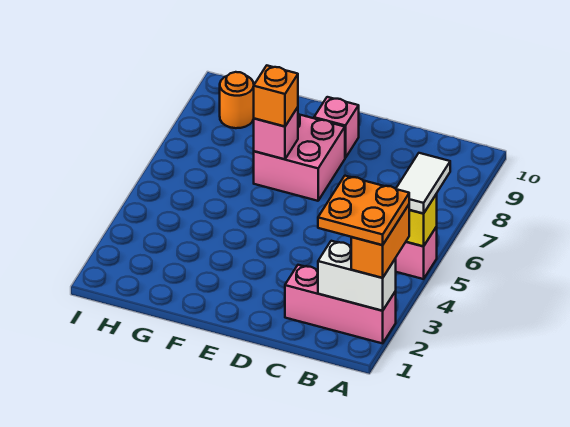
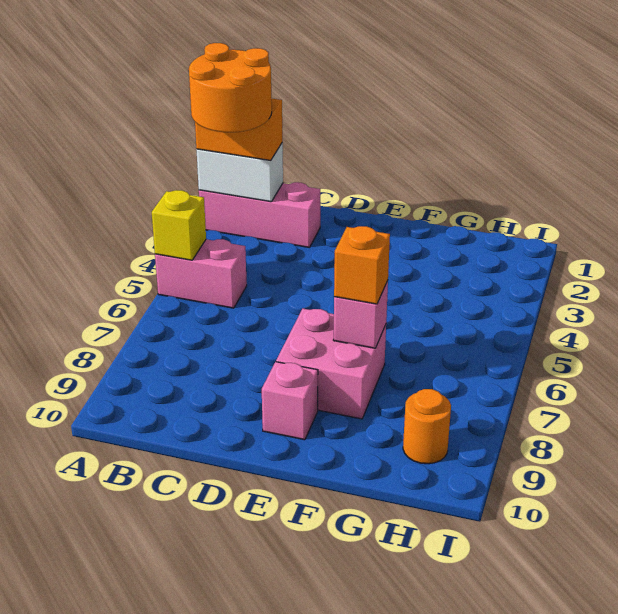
orange brick A2:A3 level 3 -> orange brick A2:B2 level 3
orange plate A2:B3 level 4 -> orange round brick A2:B3 level 4
white tile A5:A6 level 3 -> none

